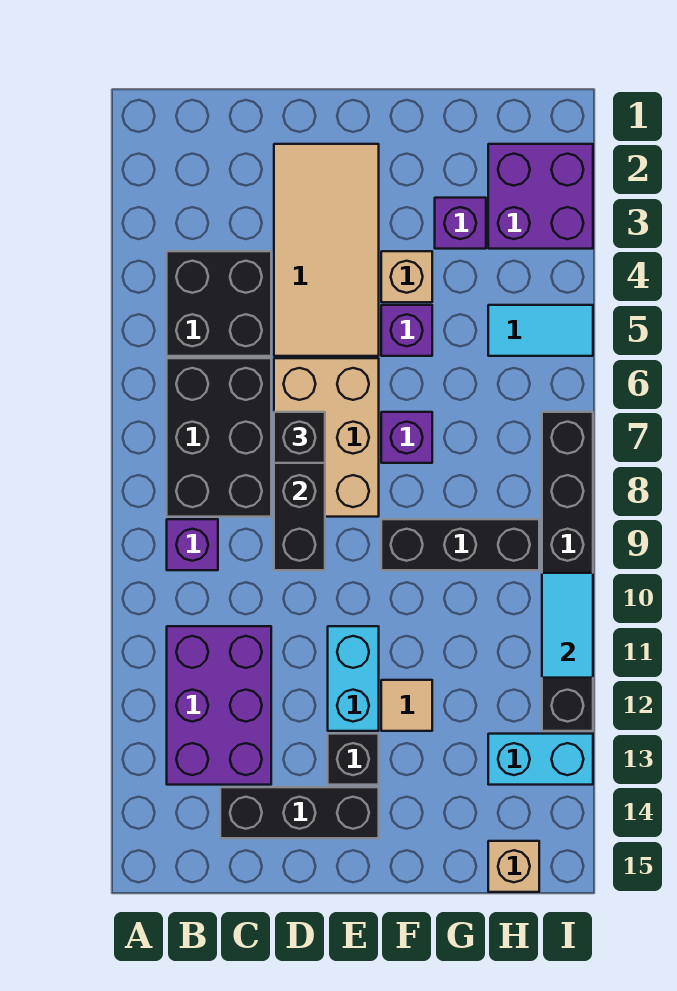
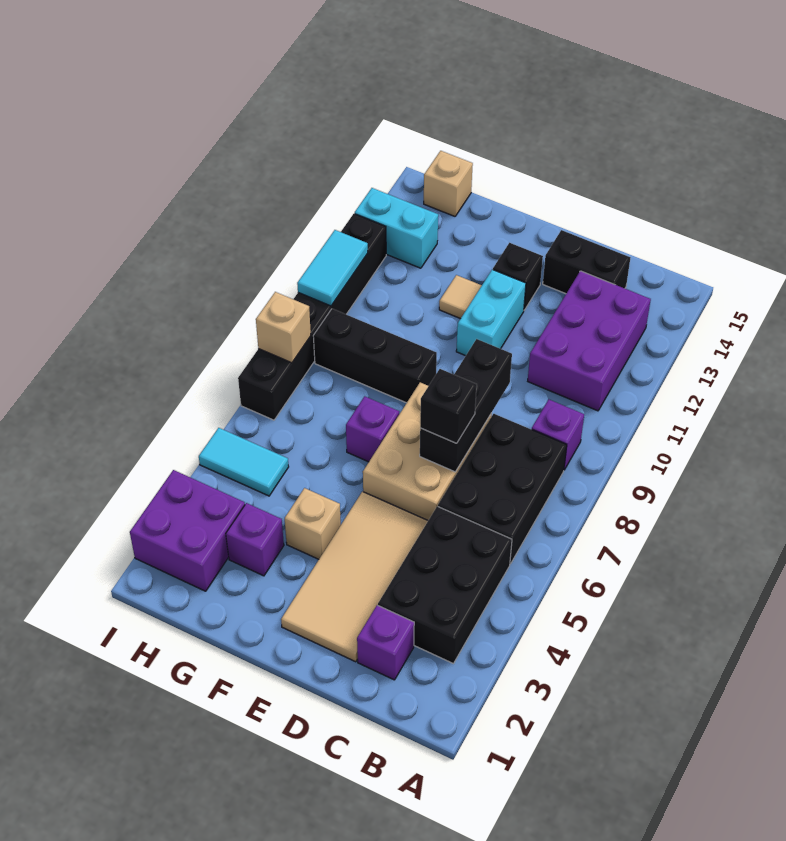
black brick B4:C5 level 1 -> black brick B3:C5 level 1
black brick C14:E14 level 1 -> black brick C14:D14 level 1
purple brick F5 level 1 -> purple brick C2 level 1
none -> tan brick I8 level 2

